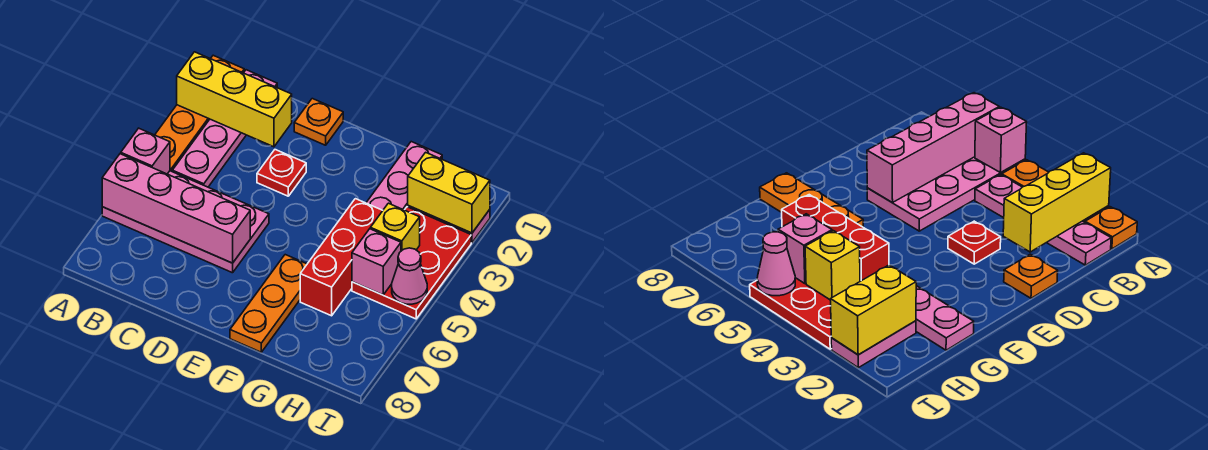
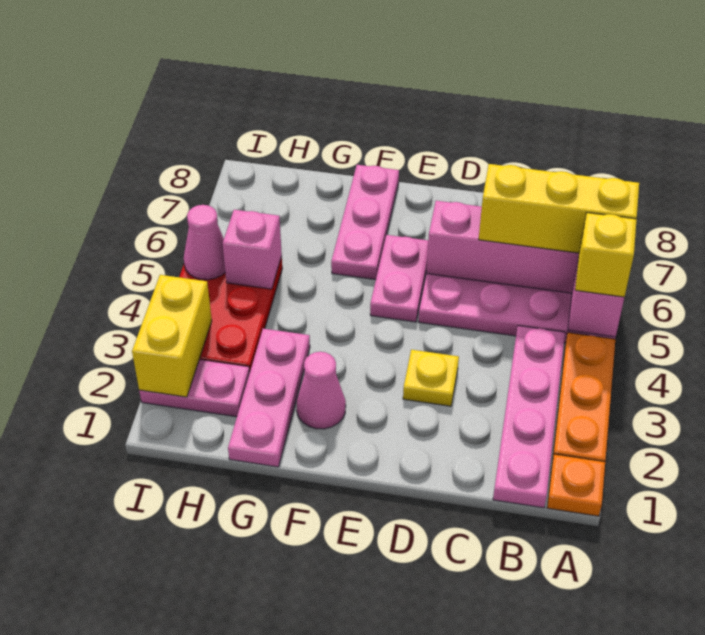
yellow brick A2:C2 level 2 -> yellow brick A6:C6 level 3
orange plate D1 level 1 -> none
red plate D3 level 1 -> yellow plate D3 level 1
none -> pink plate E5:E6 level 1
none -> pink cone F2 level 1
orange plate F6:F8 level 1 -> pink plate F6:F8 level 1
red brick G4:G6 level 1 -> none
yellow brick H2:I2 level 2 -> yellow brick I2:I3 level 2
yellow brick H4 level 2 -> yellow brick A5 level 3

